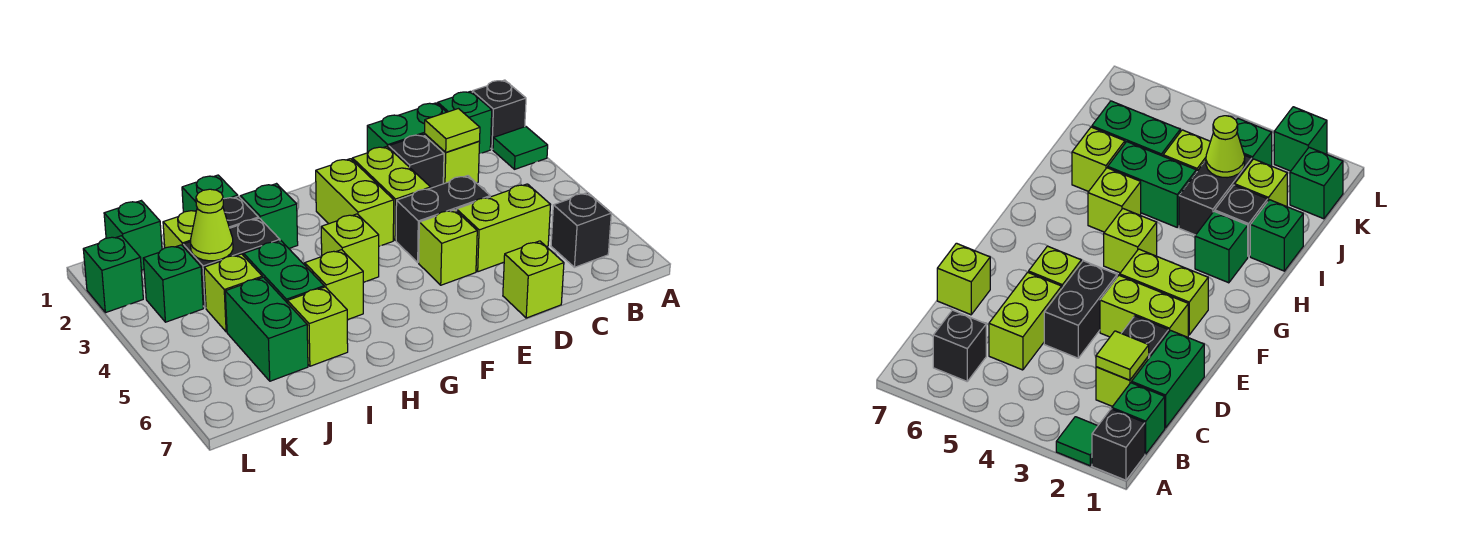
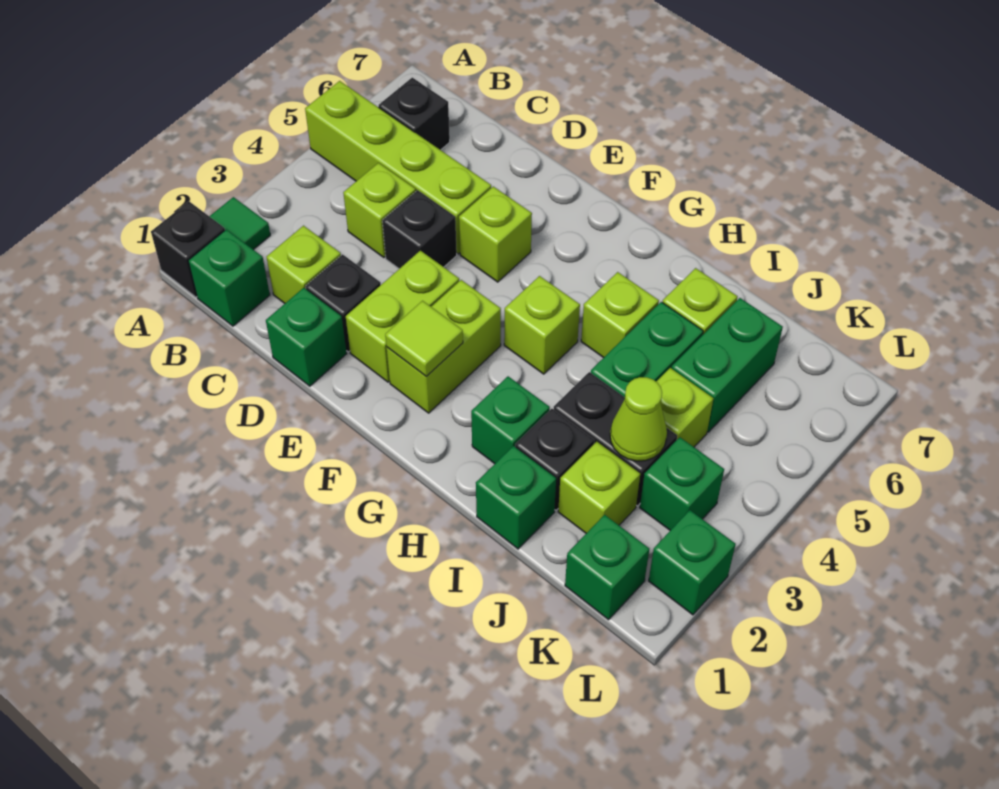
green brick C1:D1 level 1 -> green brick D1 level 1
lime tile C2 level 2 -> lime tile F2 level 2
lime brick C5:D5 level 1 -> lime brick A5:D5 level 1
black brick D4:E4 level 1 -> black brick D4 level 1
lime brick D7 level 1 -> lime brick C4 level 1

